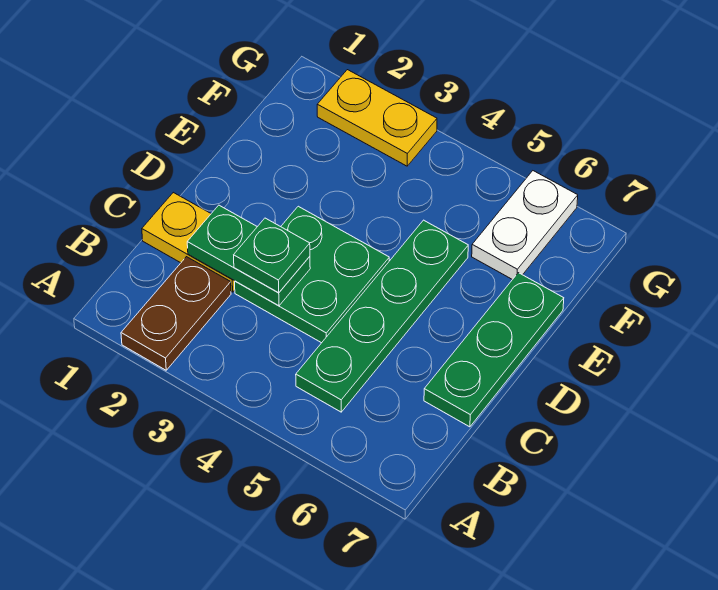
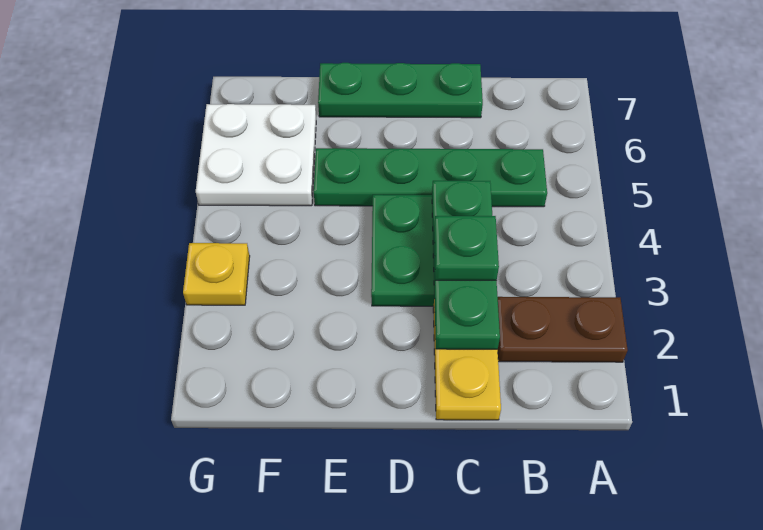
green plate C2:C3 level 2 -> green plate C2:C4 level 2
white plate F6:G6 level 1 -> white plate F5:G6 level 1
yellow plate G2:G3 level 1 -> yellow plate G3 level 1

